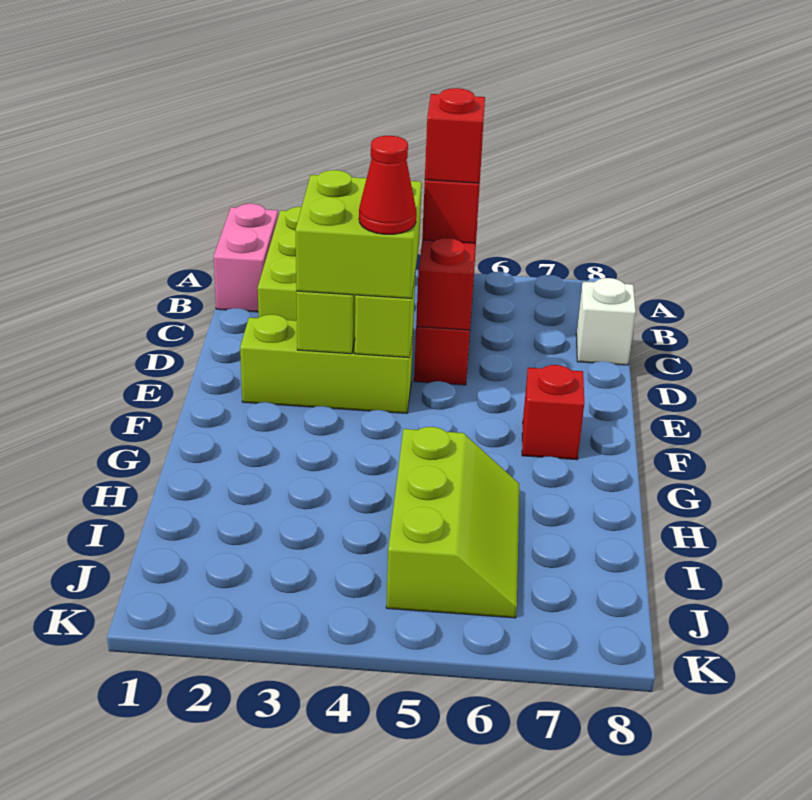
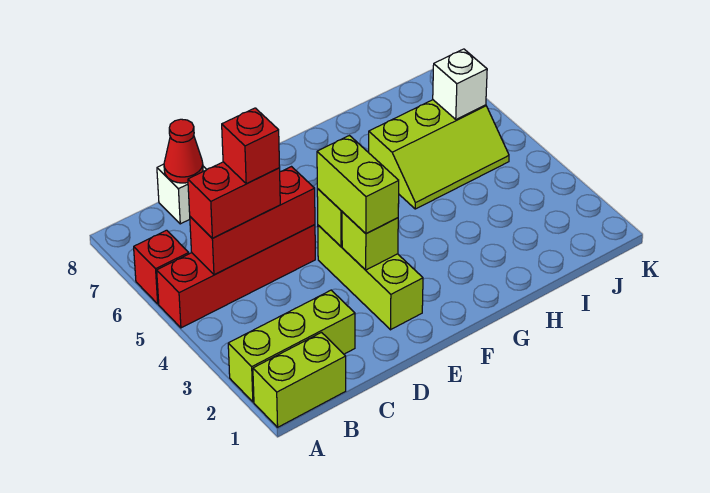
pink brick A1:B1 level 1 -> lime brick A1:B1 level 1
lime brick D3:E4 level 3 -> lime brick E3:E4 level 3
red cone E4 level 4 -> red cone C8 level 2
red brick F7 level 1 -> red brick A6 level 1
lime slope H5:J6 level 1 top 5 -> lime slope H5:J6 level 1 top 6
none -> white brick J6 level 2

